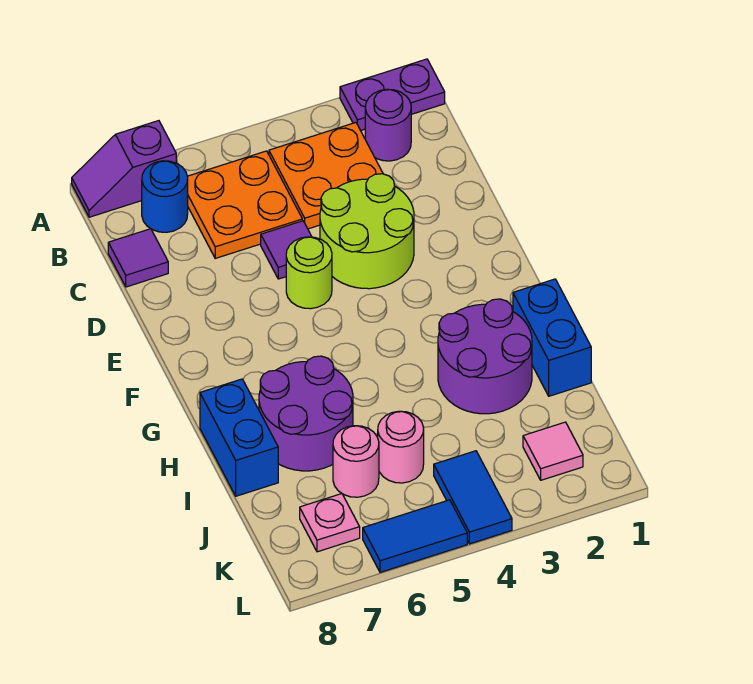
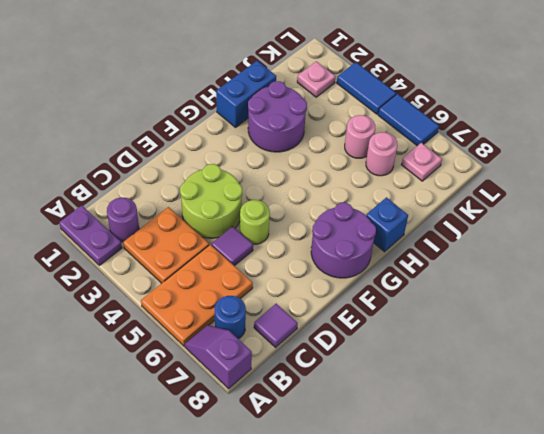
purple slope A7:A8 level 1 top 7 -> purple slope A7:A8 level 1 top 8
orange plate B5:C6 level 1 -> orange plate A5:C6 level 1
purple round brick H6:I7 level 1 -> purple round brick F7:G8 level 1
blue brick H8:I8 level 1 -> blue brick H8 level 1
pink tile K2 level 1 -> pink plate K2 level 1
blue tile K4:L4 level 1 -> blue tile L3:L4 level 1

